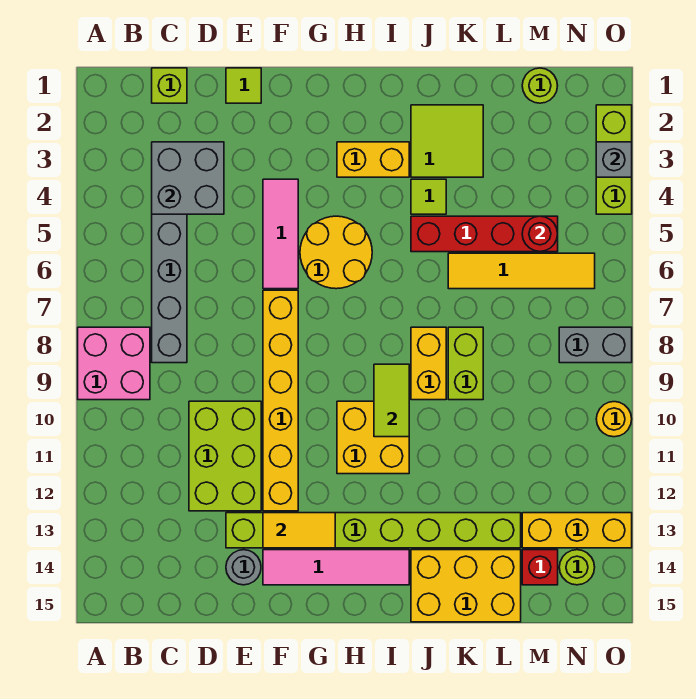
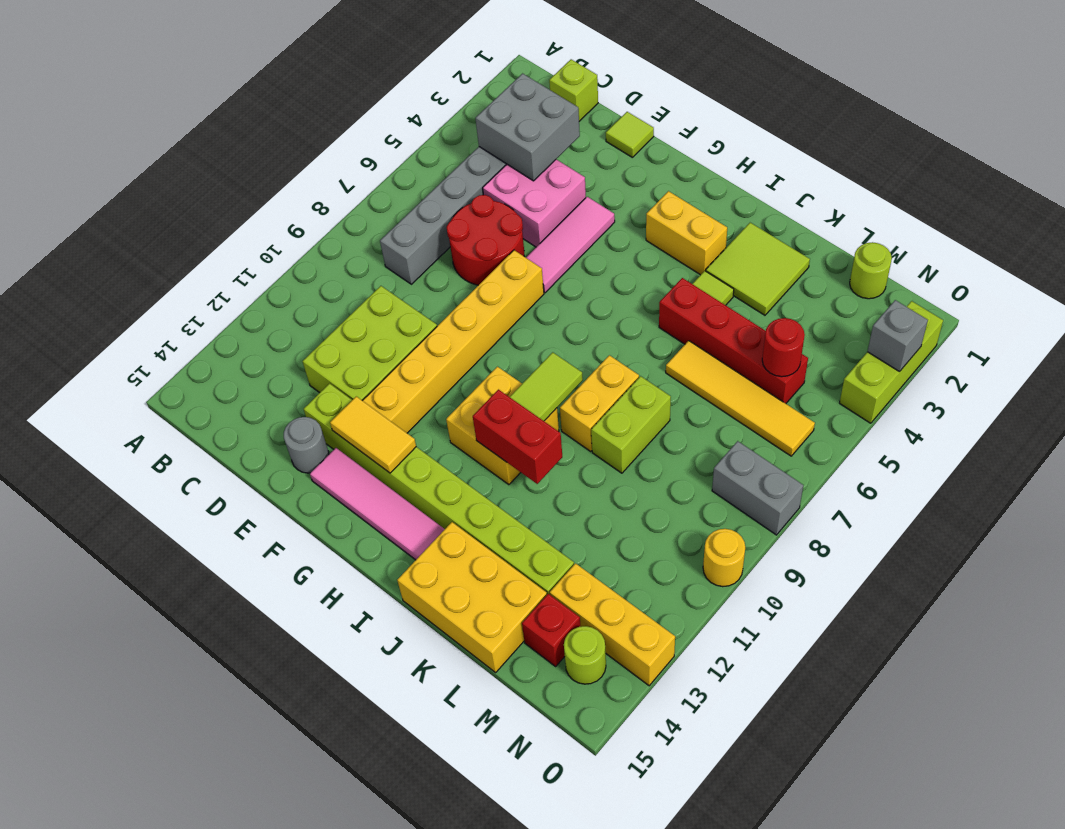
pink brick A8:B9 level 1 -> pink brick D4:E5 level 1
none -> red round brick D6:E7 level 1
yellow round brick G5:H6 level 1 -> none
none -> red brick I11:J11 level 2

